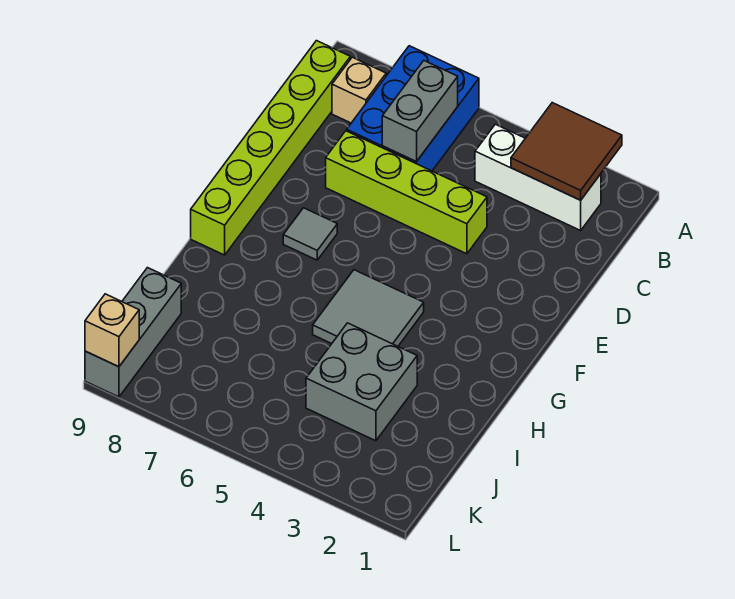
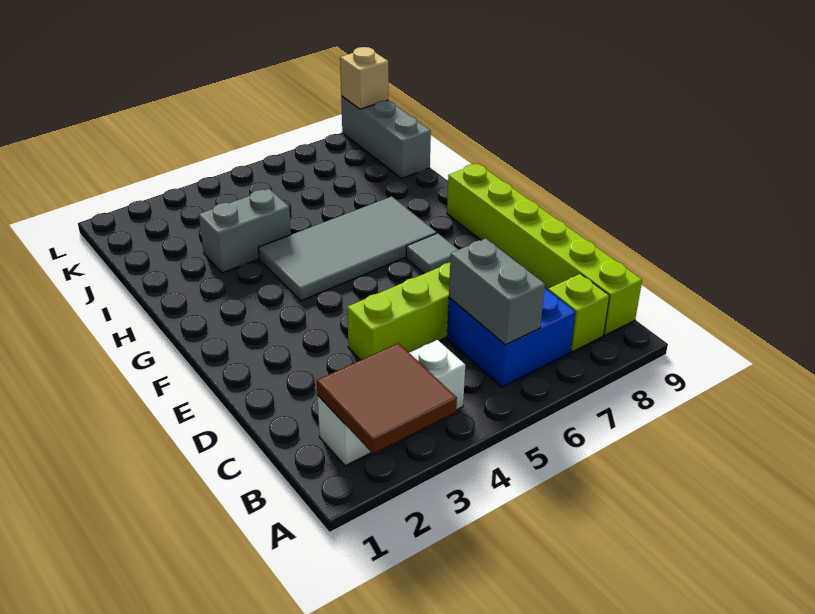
blue brick A6:C7 level 1 -> blue brick B6:C7 level 1
tan brick B8 level 1 -> lime brick B8 level 1
grey tile G4:H5 level 1 -> grey tile G4:H7 level 1
grey brick I3:J4 level 1 -> grey brick I3:I4 level 1

